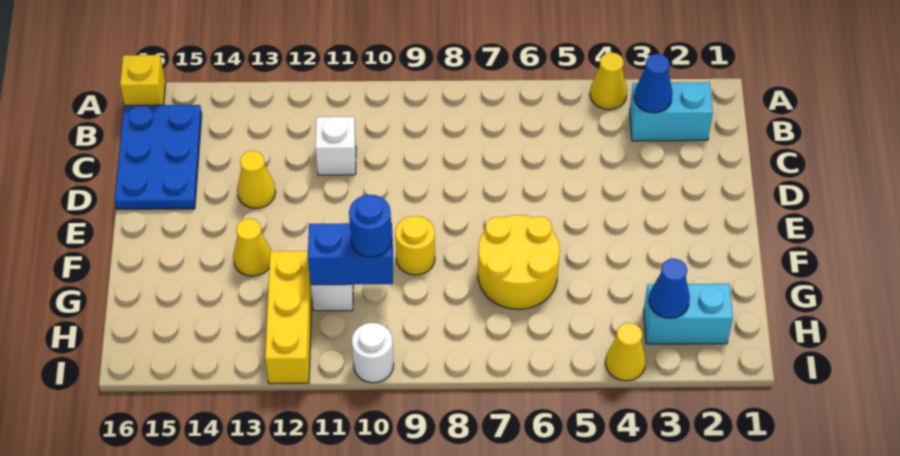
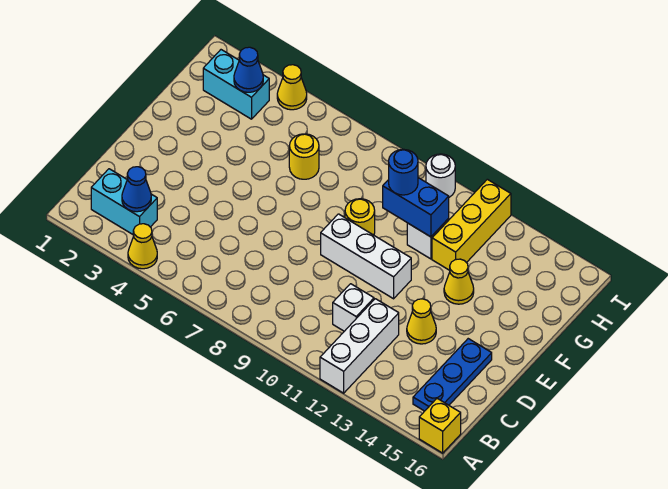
none -> white brick A12:C12 level 1
blue plate B15:D16 level 1 -> blue plate B15:D15 level 1
none -> white brick E9:E11 level 1
yellow round brick F6:G7 level 1 -> yellow round brick G6 level 1

